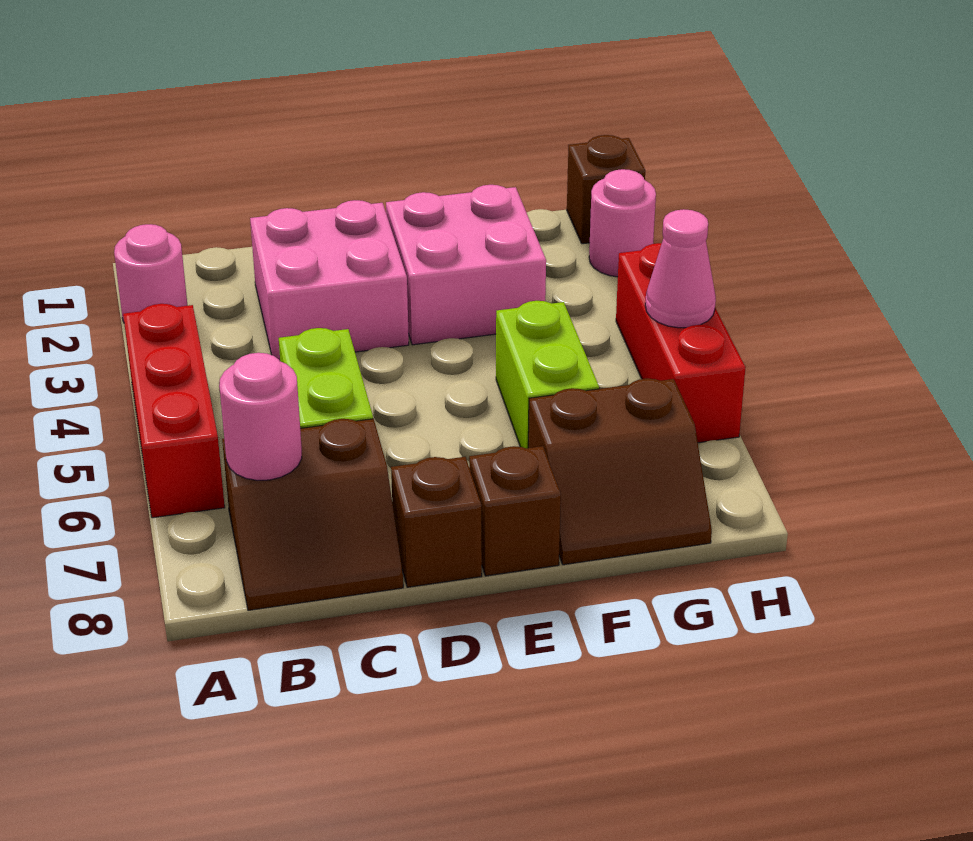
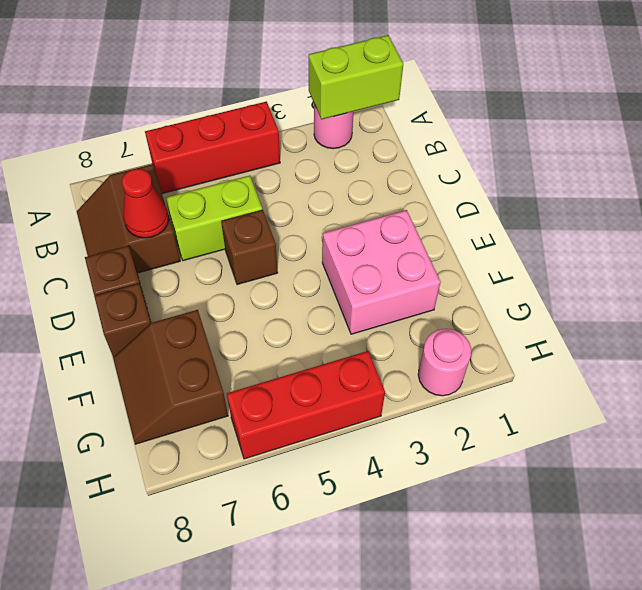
pink round brick B7 level 2 -> none
pink brick C2:D3 level 1 -> none
none -> red cone C7 level 2
lime brick F5:F6 level 1 -> lime brick A1:A2 level 2
brown brick H1 level 1 -> brown brick D5 level 1
pink cone H5 level 2 -> none

